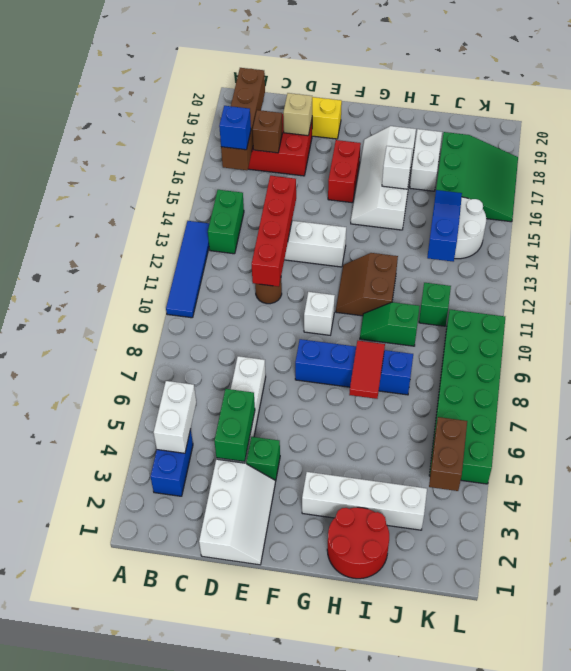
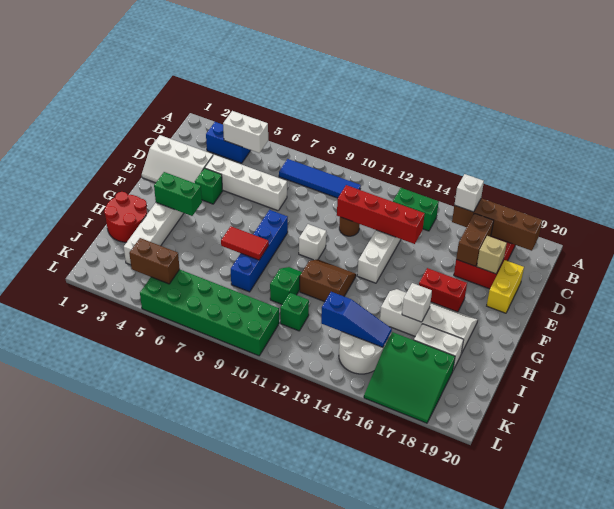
blue tile A10:A13 level 1 -> blue tile B7:B10 level 1
blue brick B16 level 3 -> white brick B16 level 3
brown brick C17 level 2 -> brown brick C17:D17 level 2
green brick D4:D5 level 2 -> green brick G3:G4 level 2

